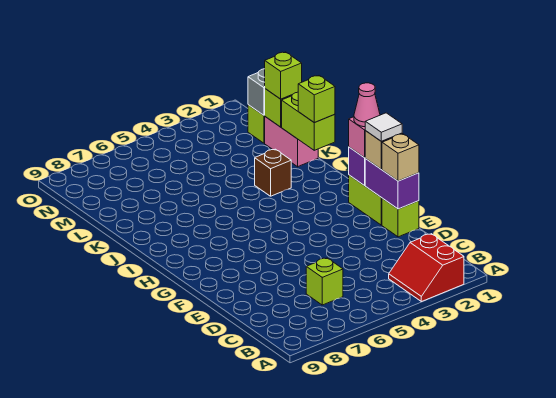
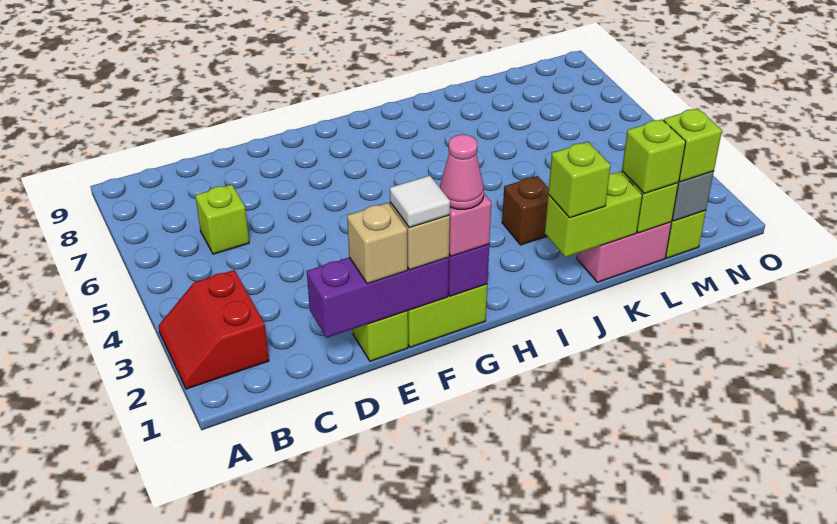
red slope A2:B3 level 1 top 2 -> red slope A2:B3 level 1 top B
purple brick E1:F1 level 2 -> purple brick D1:F1 level 2
none -> lime brick M1 level 3

